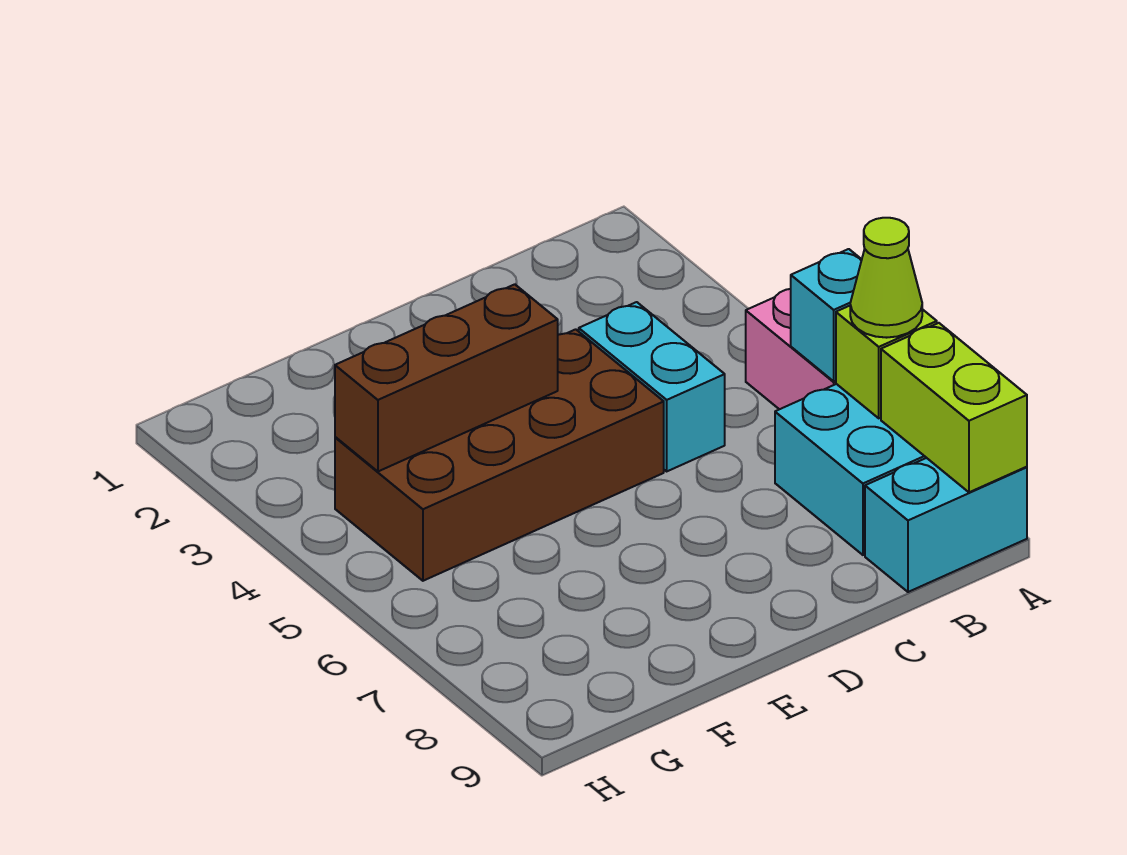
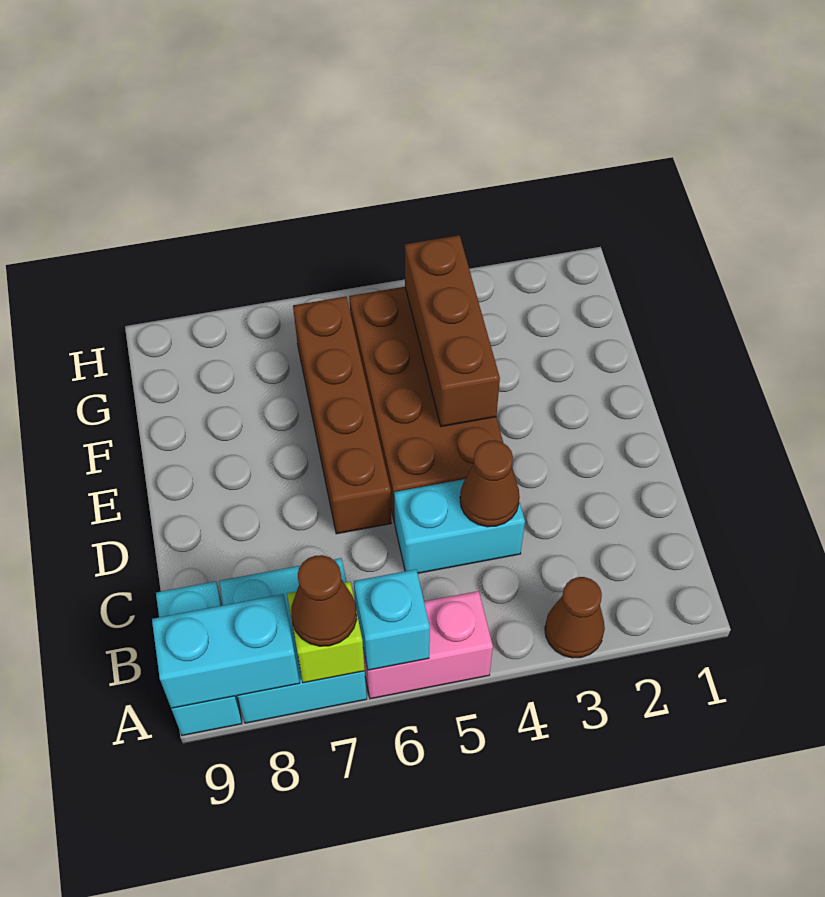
none -> brown cone A3 level 1
lime cone A7 level 3 -> brown cone A7 level 3
lime brick A8:A9 level 2 -> cyan brick A8:A9 level 2
none -> brown cone C4 level 2
none -> brown brick D6:G6 level 1

